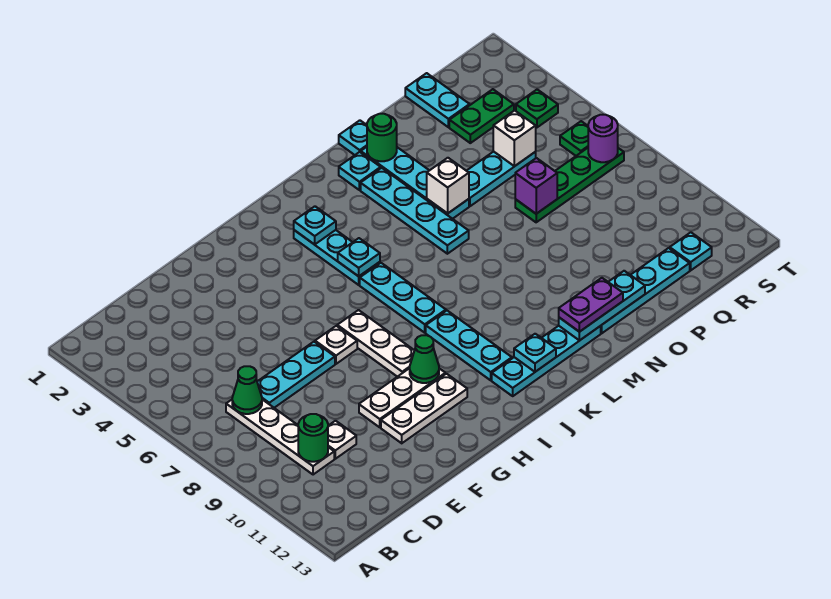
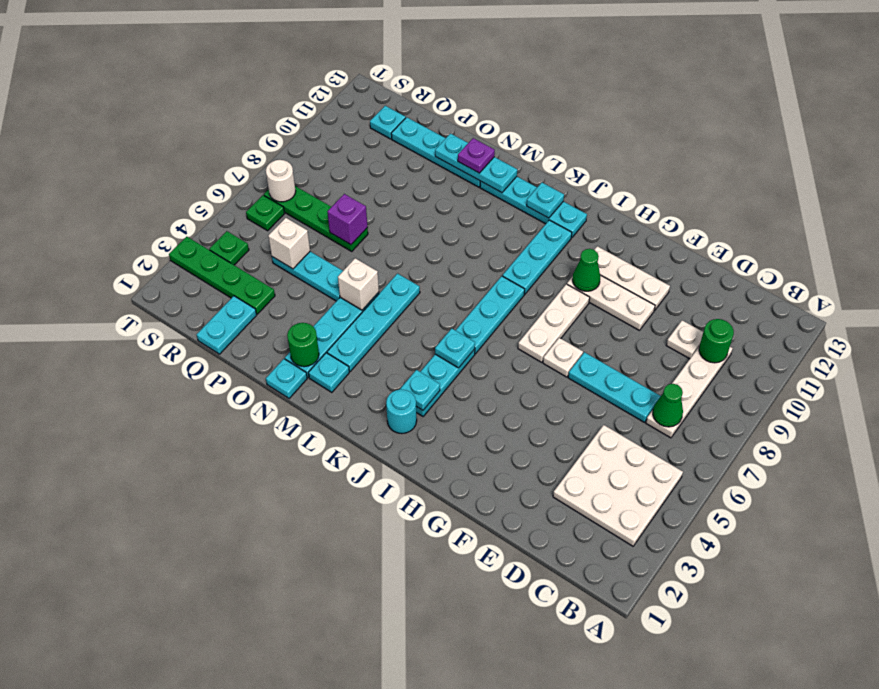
none -> white plate B3:D5 level 1
none -> cyan round brick J2 level 1
purple plate M12:N12 level 3 -> purple plate N12 level 3
green plate Q3:R3 level 1 -> green plate Q3:T3 level 1
purple round brick S7 level 2 -> white round brick S7 level 2

